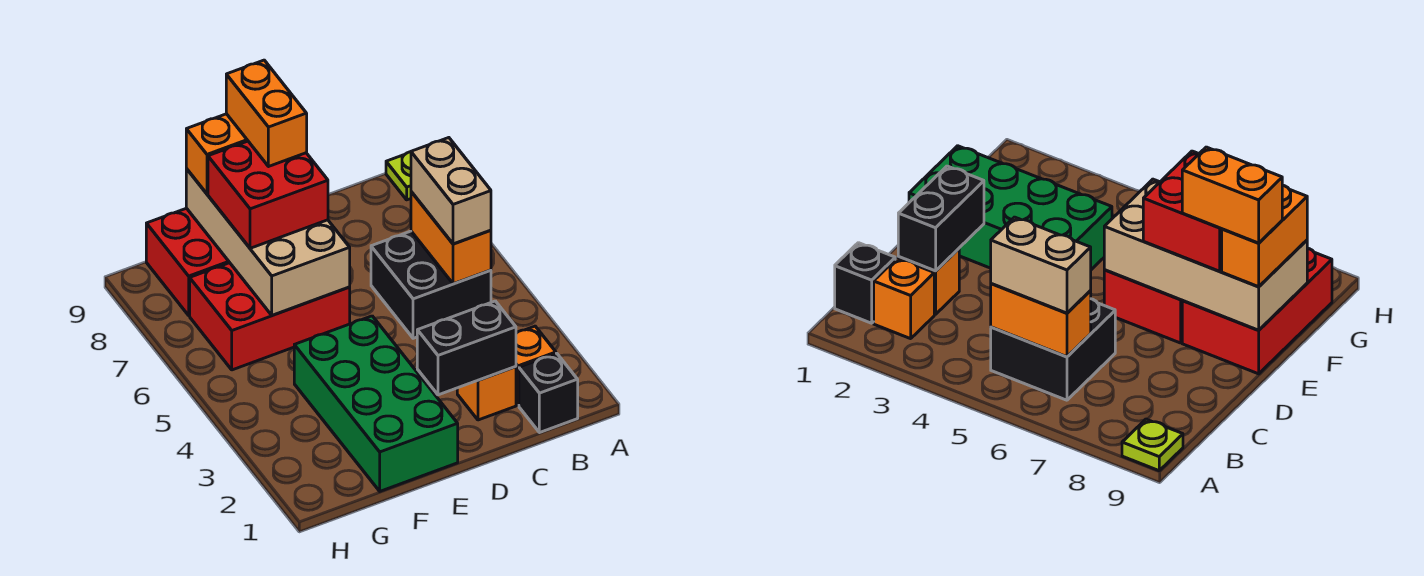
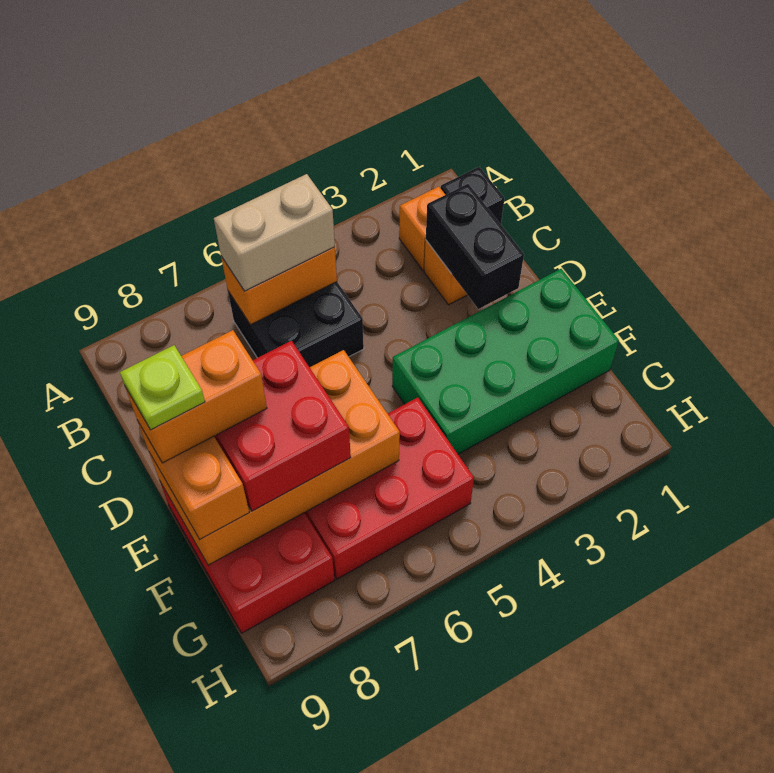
lime plate A9 level 1 -> lime plate E9 level 5
red brick E6:G7 level 1 -> red brick F5:G7 level 1
tan brick E6:F9 level 2 -> orange brick E6:F9 level 2

